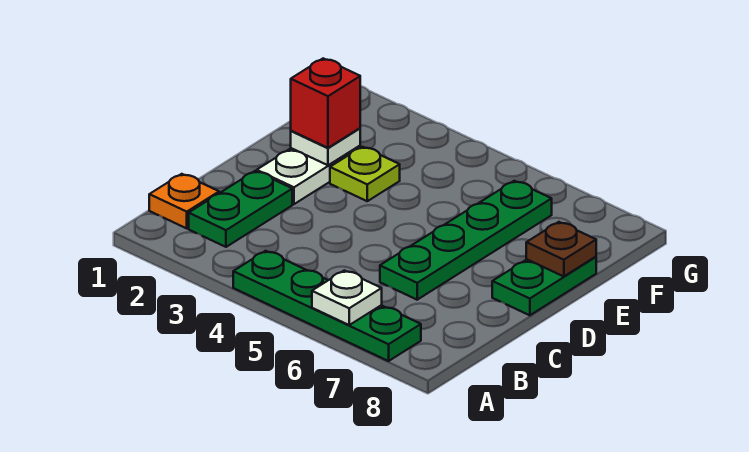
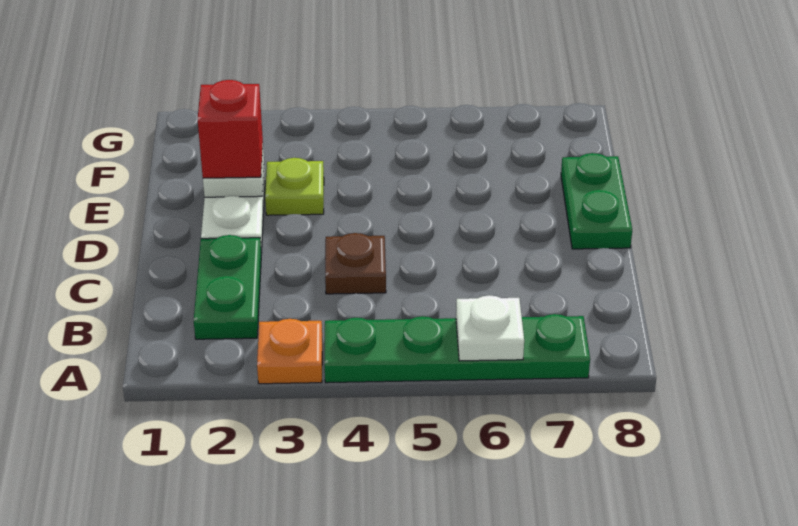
orange plate B1 level 1 -> orange plate A3 level 1
green plate C6:F6 level 1 -> none
brown plate E8 level 2 -> brown plate C4 level 1

